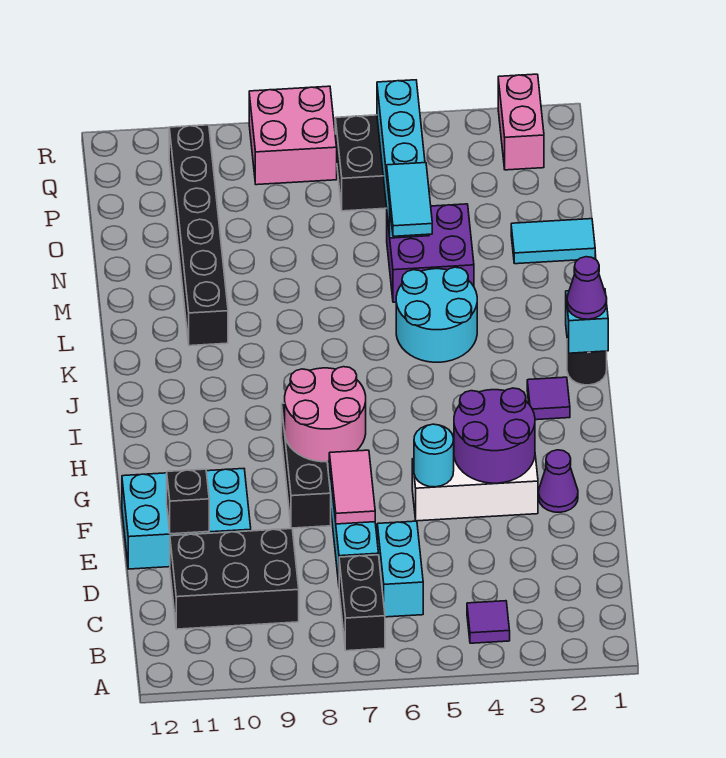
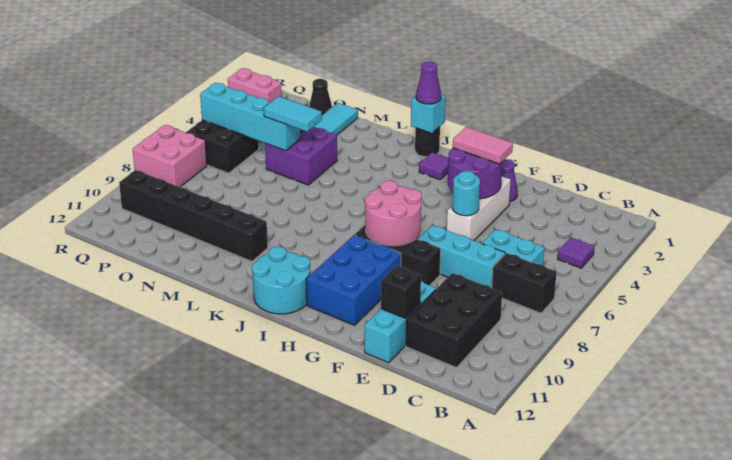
pink tile E7:F7 level 2 -> pink tile F3:G3 level 3
cyan brick E10:F12 level 1 -> cyan brick E10:E12 level 1
none -> blue brick G9:H11 level 1
cyan round brick K4:L5 level 1 -> cyan round brick I11:J12 level 1
none -> black cone O1 level 1

